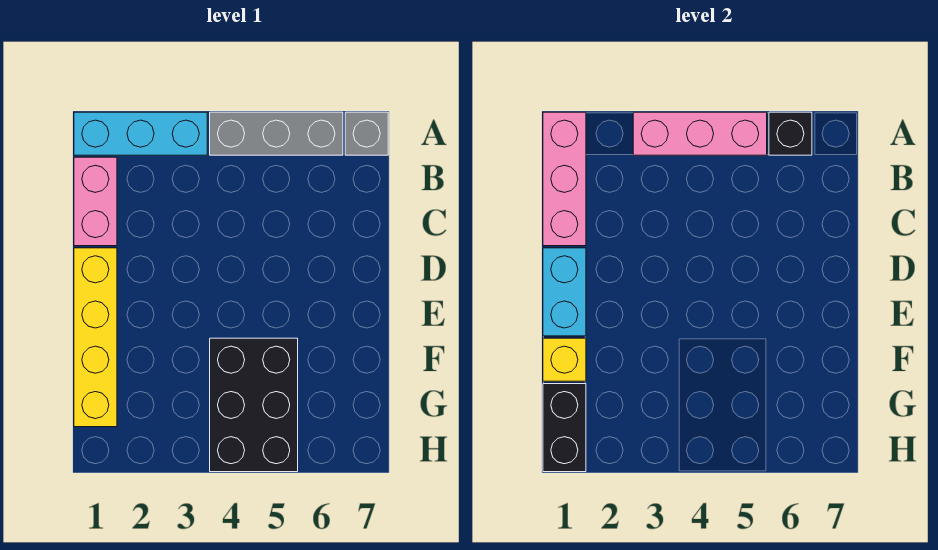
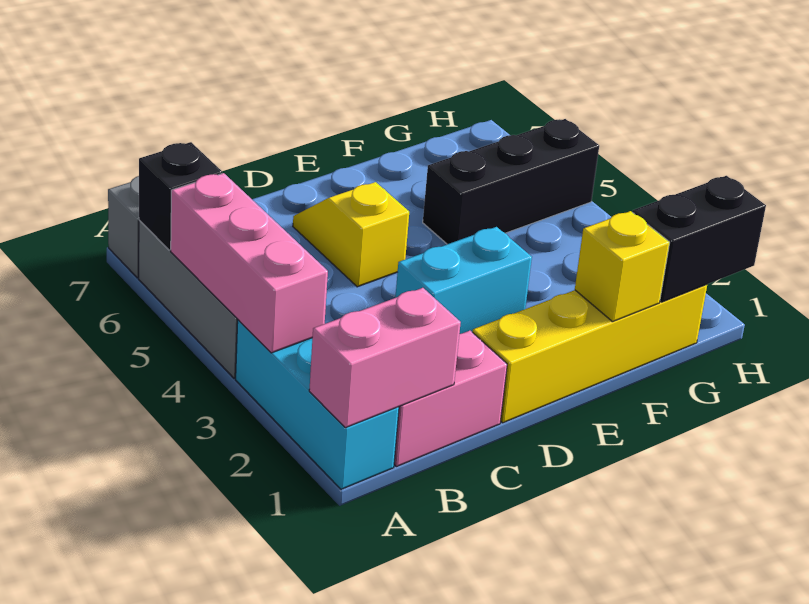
pink brick A1:C1 level 2 -> pink brick A1:B1 level 2
cyan brick D1:E1 level 2 -> cyan brick D3:E3 level 1
none -> yellow slope D5:D6 level 1 top 5
black brick F4:H5 level 1 -> black brick F5:H5 level 1

